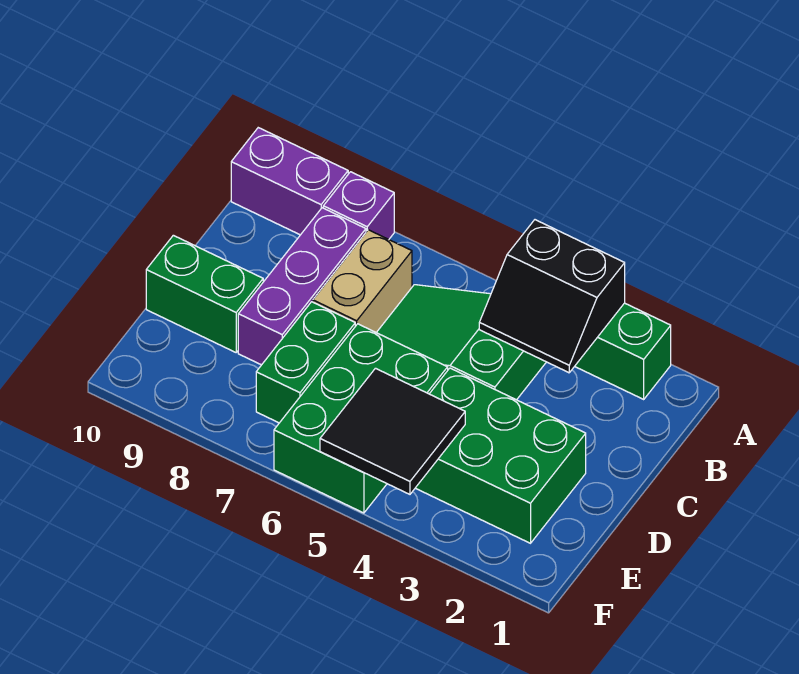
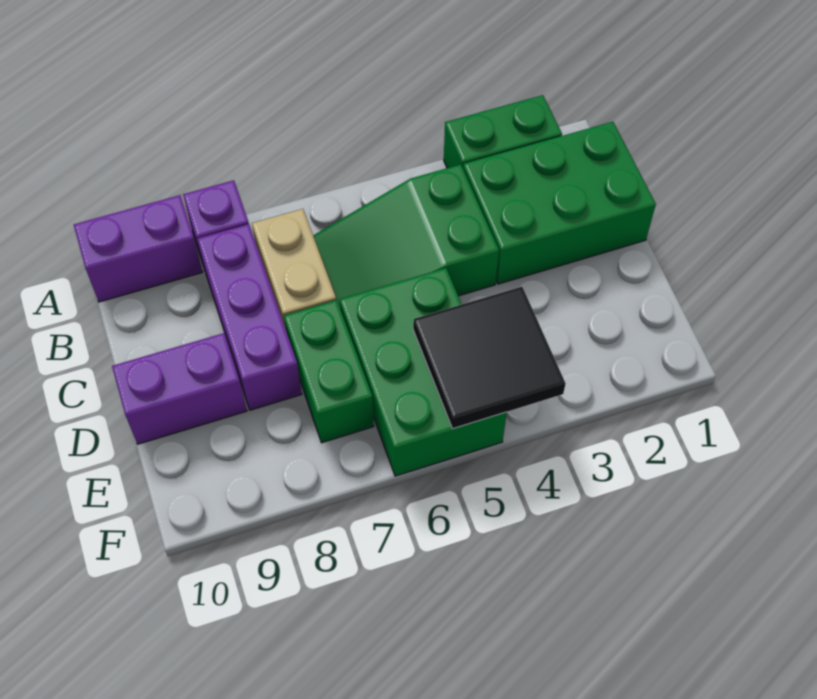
black slope A3:B4 level 2 top A -> none
green brick D2:E4 level 1 -> green brick B1:C3 level 1
green brick D9:D10 level 1 -> purple brick D9:D10 level 1

